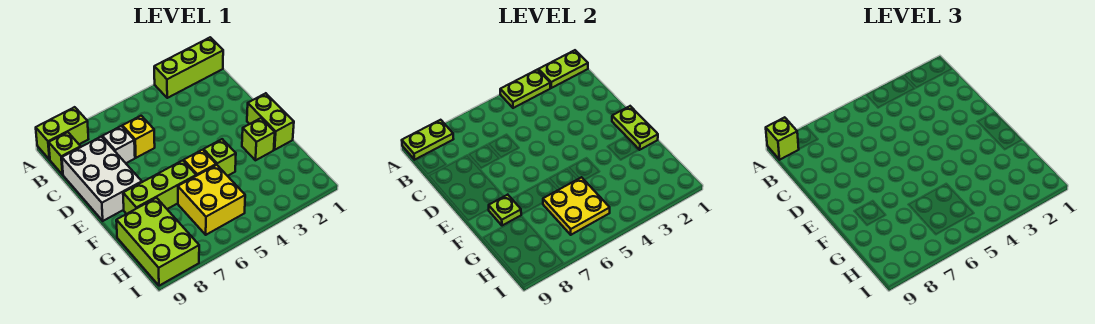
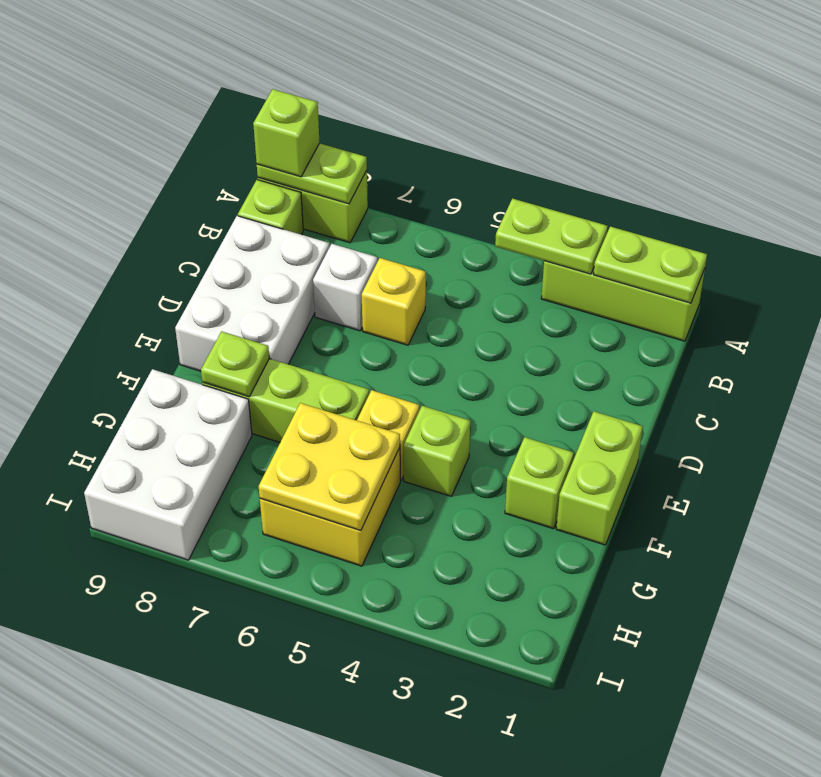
lime plate E1:F1 level 2 -> none
lime brick G8:I9 level 1 -> white brick G8:I9 level 1

